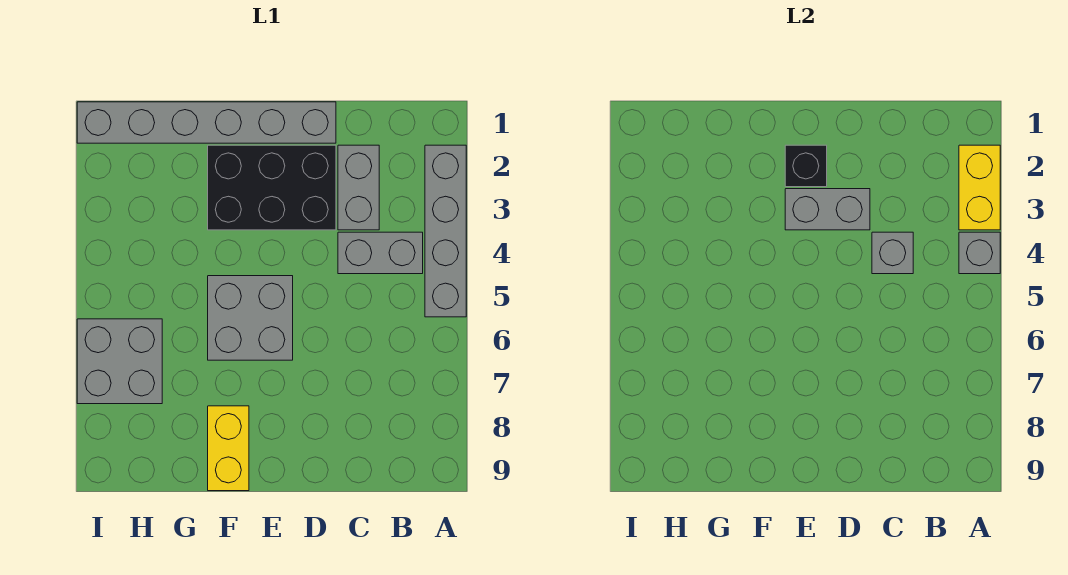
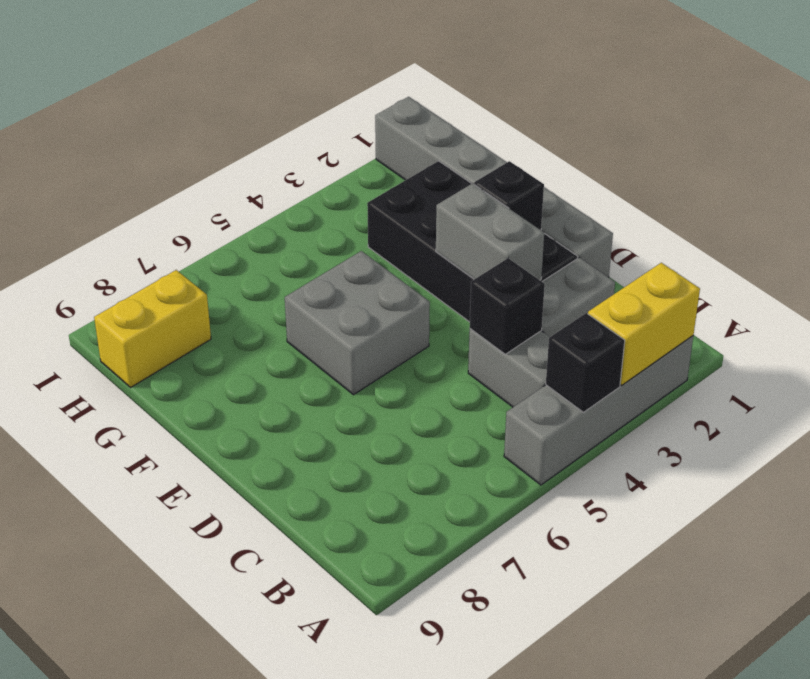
grey brick A4 level 2 -> black brick A4 level 2
grey brick C4 level 2 -> black brick C4 level 2
black brick D2:F3 level 1 -> black brick D2:G3 level 1
yellow brick F8:F9 level 1 -> yellow brick H8:H9 level 1
grey brick H6:I7 level 1 -> none

